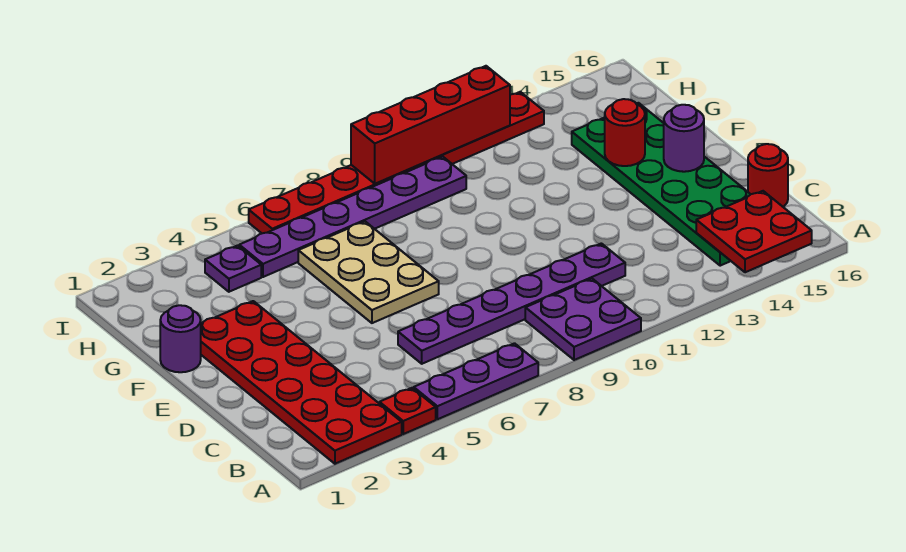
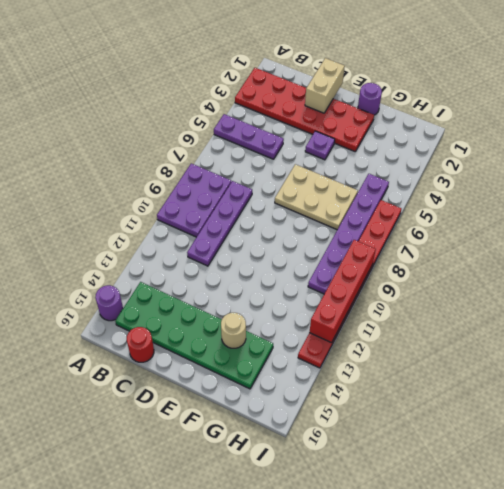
red plate A4 level 1 -> none
purple plate A5:A7 level 1 -> purple plate A5:C5 level 1
purple plate A9:B10 level 1 -> purple plate A8:B10 level 1
red plate A14:B15 level 2 -> none
purple plate C6:C11 level 1 -> purple plate C8:C11 level 1
none -> tan brick D1:D2 level 2
purple round brick E15 level 2 -> purple round brick A15 level 1
red round brick F14 level 2 -> tan round brick F14 level 2
purple plate H4 level 1 -> purple plate E4 level 1

